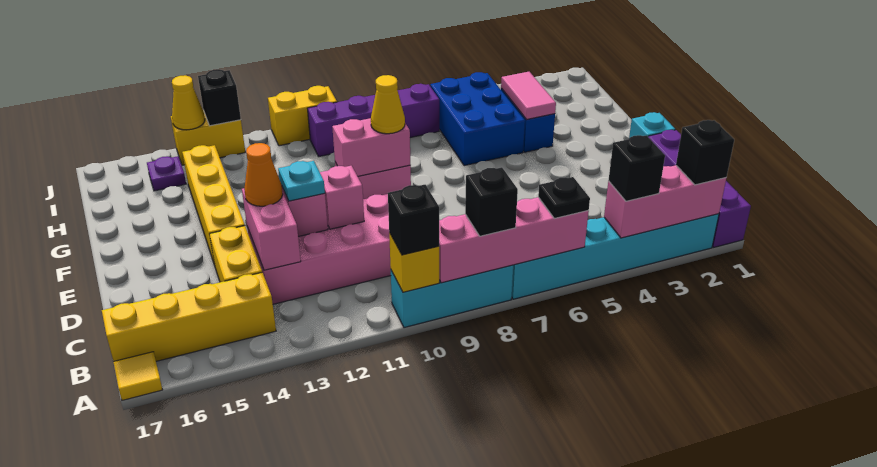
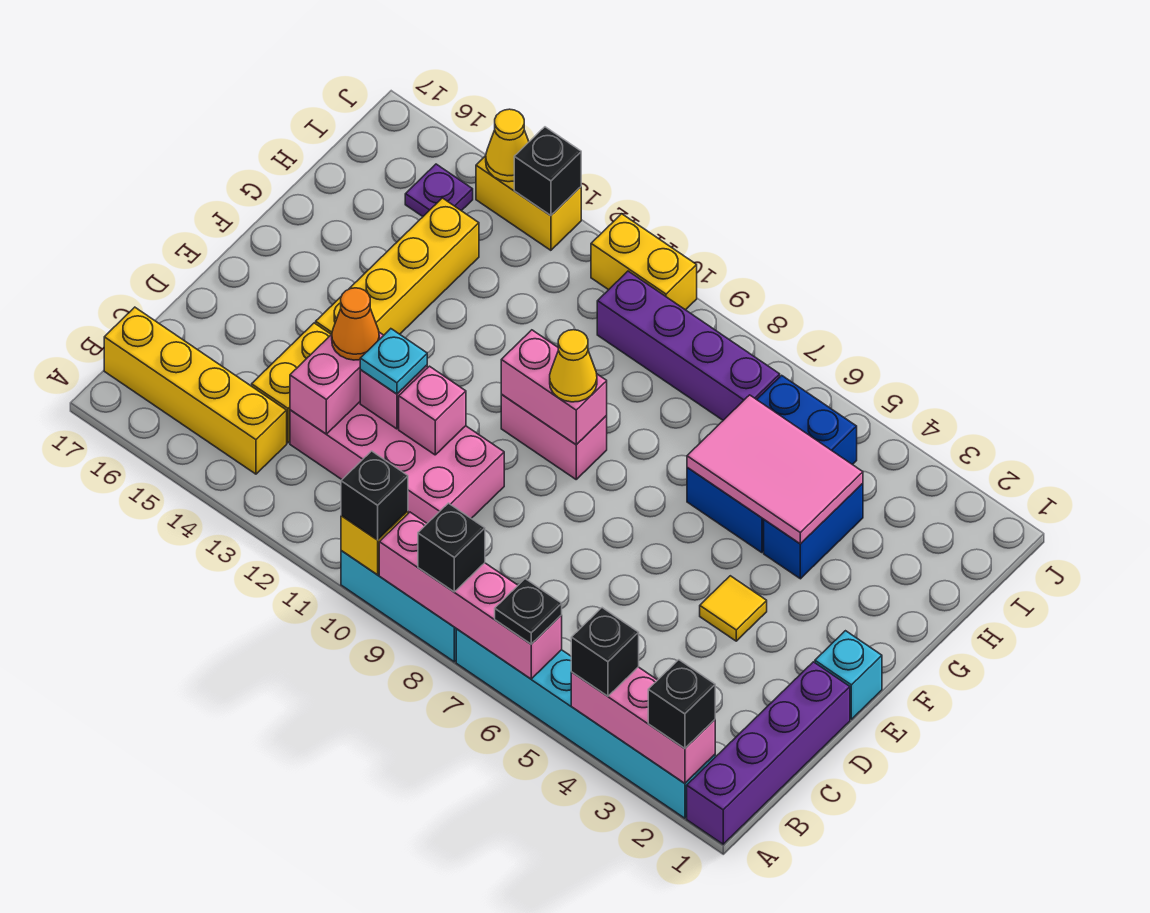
yellow tile A17 level 1 -> yellow tile E4 level 1
pink tile G4:H4 level 2 -> pink tile G4:H6 level 2

